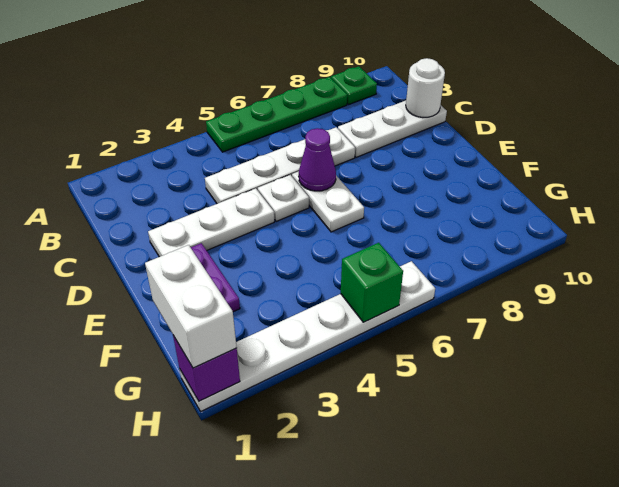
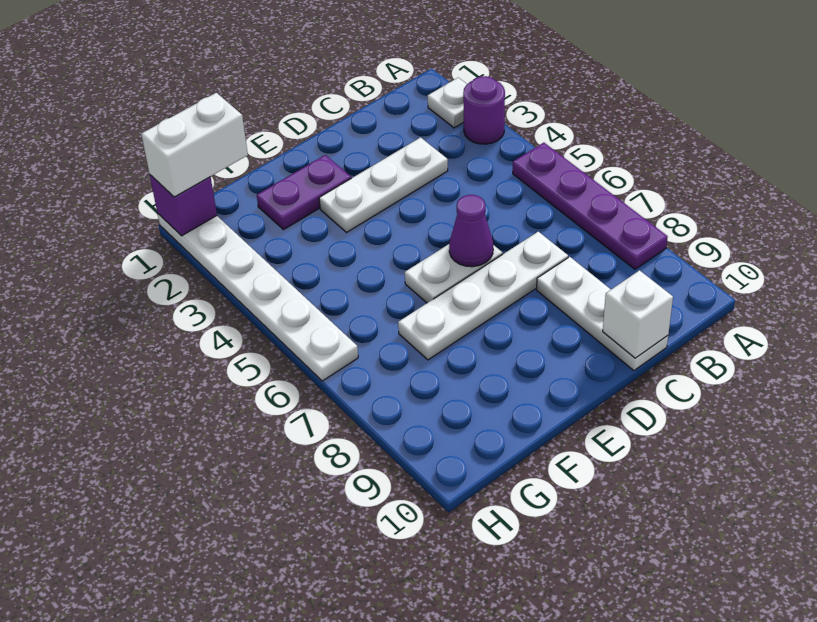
none -> purple round brick A3 level 1
green plate A5:A8 level 1 -> purple plate A5:A8 level 1
green plate A9 level 1 -> none
white plate C4:C7 level 1 -> white plate C7:F7 level 1
white round brick C10 level 2 -> white brick C10 level 2
white plate D2:D4 level 1 -> white plate C3:E3 level 1
white plate D5 level 1 -> white plate A2 level 1
green brick H5 level 2 -> none

